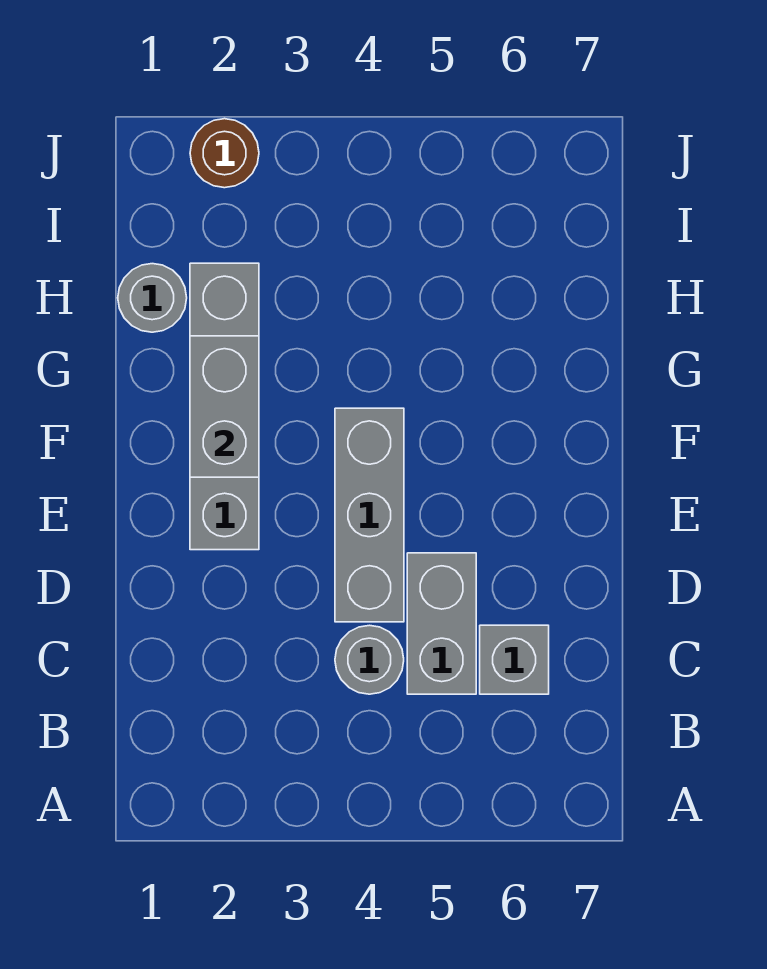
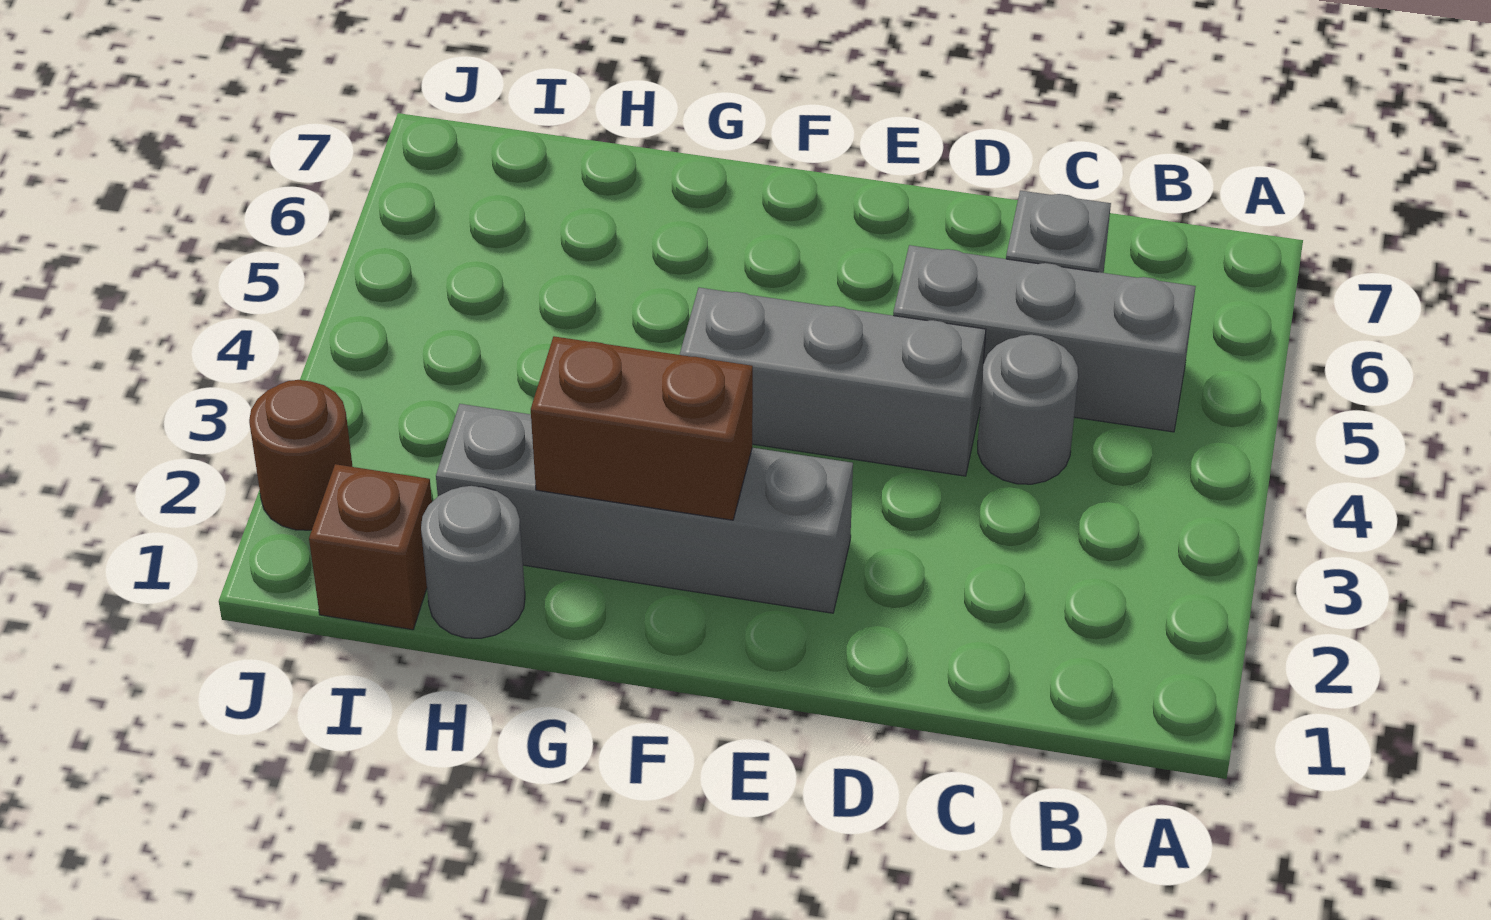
grey brick C5:D5 level 1 -> grey brick B5:D5 level 1
grey brick F2:G2 level 2 -> brown brick F2:G2 level 2
none -> brown brick I1 level 1

